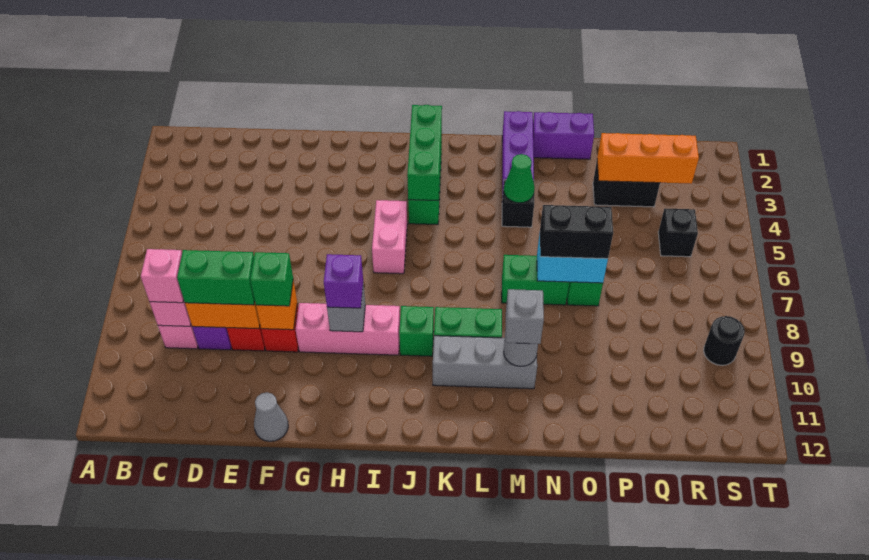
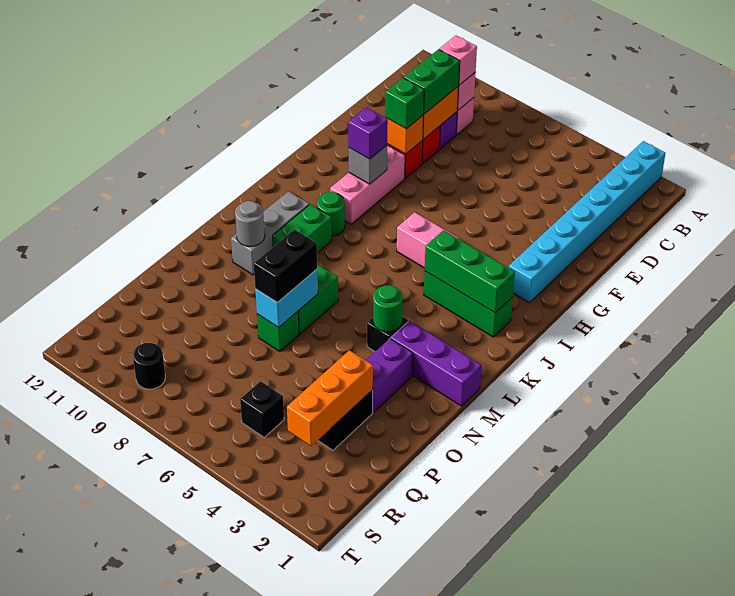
none -> cyan brick A2:H2 level 1
grey cone F12 level 1 -> none
green brick J9 level 1 -> green round brick J9 level 1
green cone M4 level 2 -> green round brick M4 level 2
grey brick M10 level 3 -> none
purple brick N1:O1 level 1 -> purple brick N3:O3 level 1

